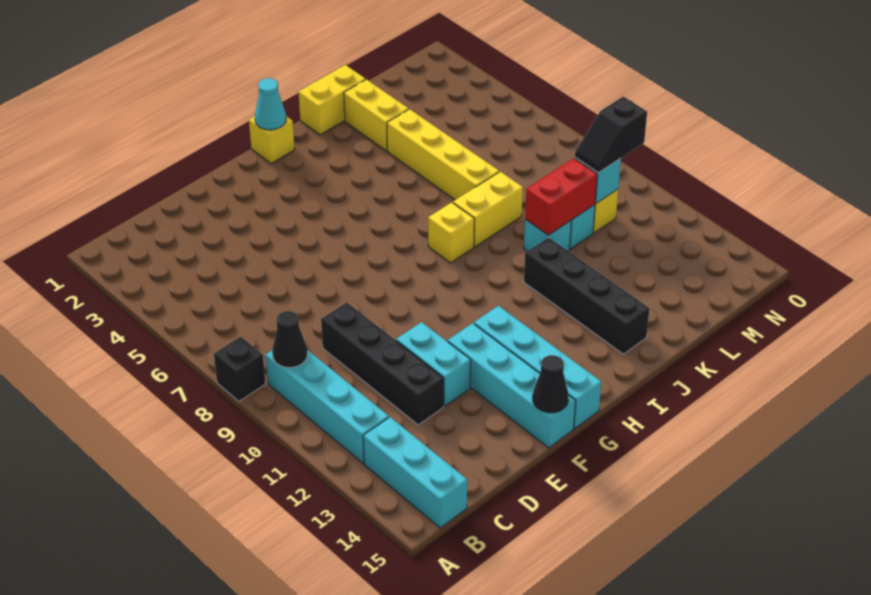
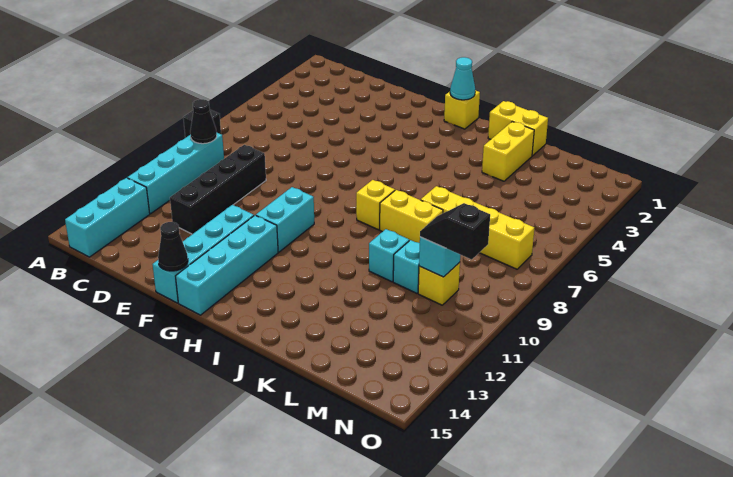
cyan brick E11:E12 level 1 -> cyan brick G10:G11 level 1
black brick J11:J14 level 1 -> none
yellow brick K4:K7 level 1 -> yellow brick K7:N7 level 1
red brick K10:L10 level 2 -> none

